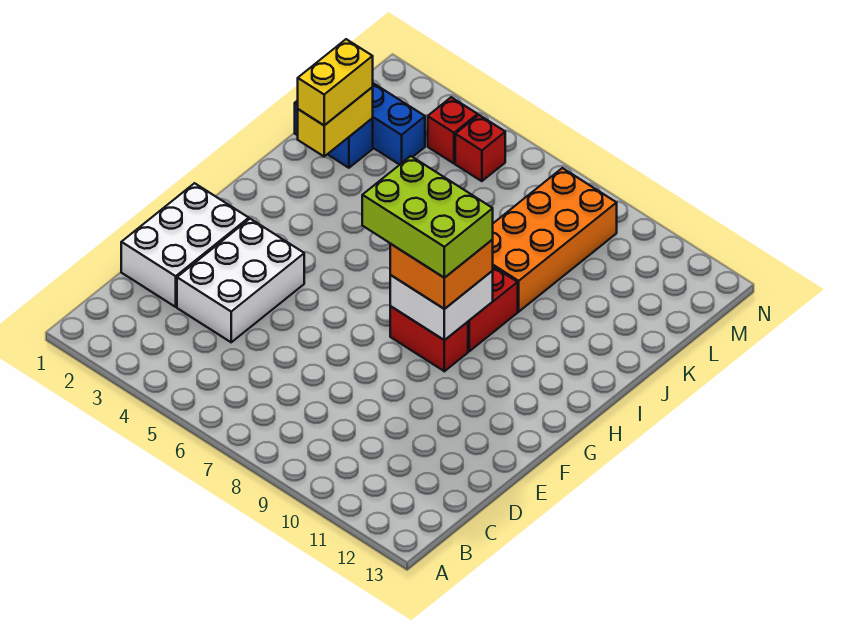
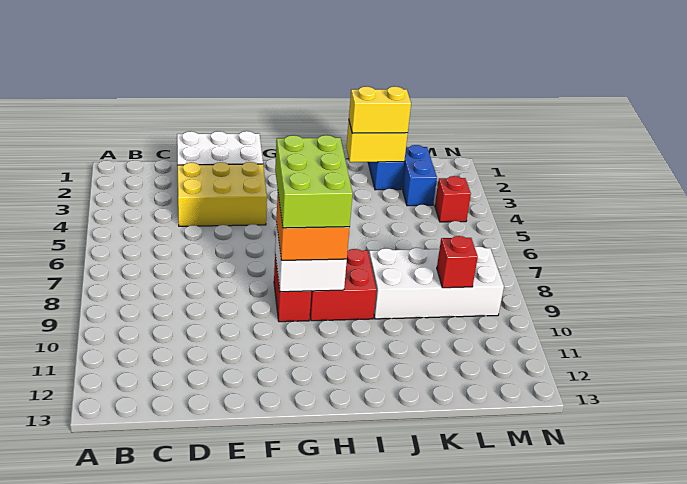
white brick D3:F4 level 1 -> yellow brick D3:F4 level 1
orange brick J8:M9 level 1 -> white brick J8:M9 level 1
red brick M5 level 1 -> red brick L9 level 2

